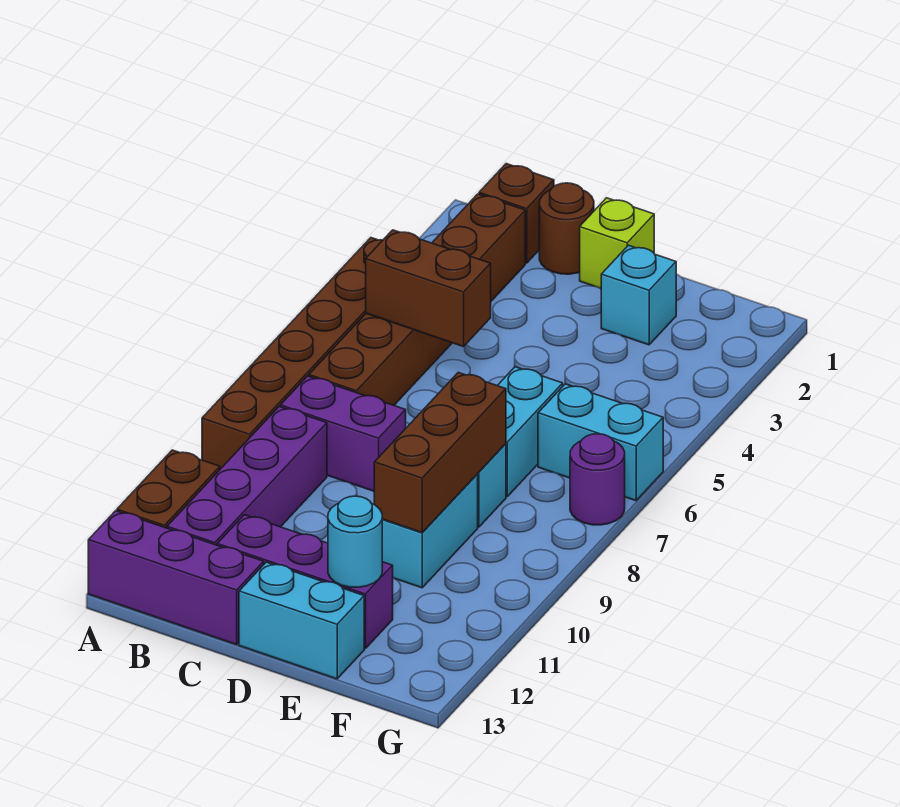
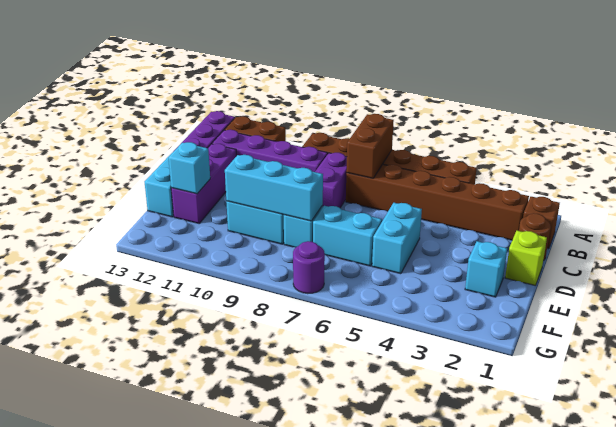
brown brick B5:C5 level 2 -> brown brick A7:B7 level 2
brown brick E8:E10 level 2 -> cyan brick E8:E10 level 2
cyan round brick E12 level 2 -> cyan brick E12 level 2
cyan brick F6:G6 level 1 -> cyan brick D5:E5 level 1

